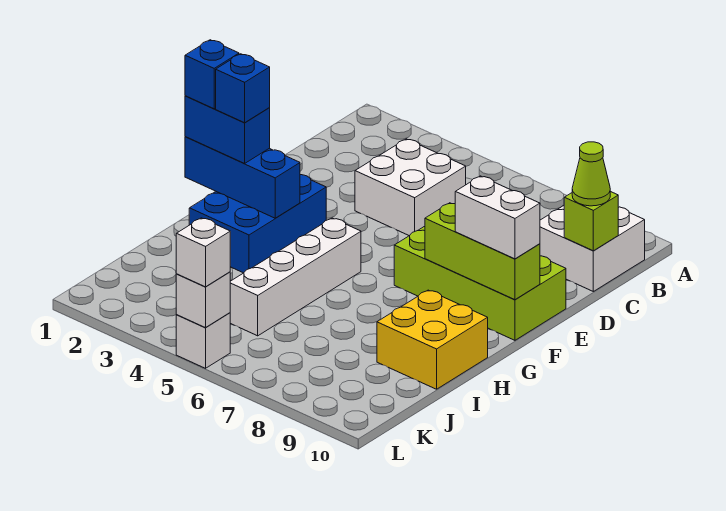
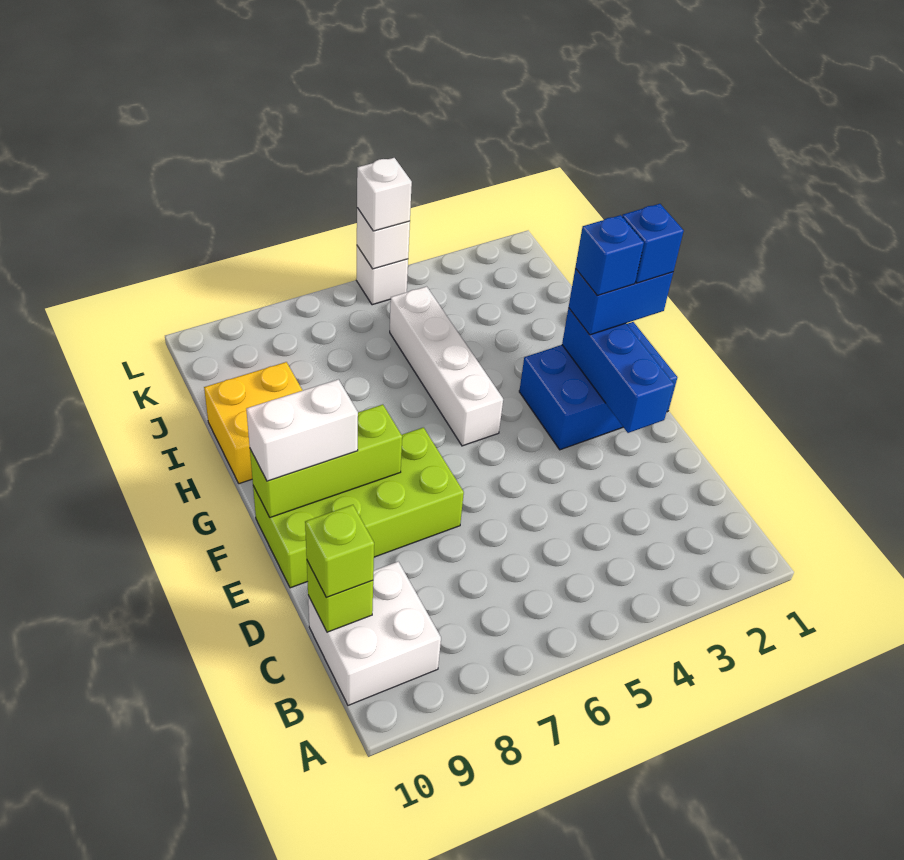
white brick C4:D5 level 1 -> none
lime cone C10 level 3 -> lime brick C10 level 3
blue brick F2:H3 level 1 -> blue brick F1:G3 level 1
blue brick G1:G3 level 2 -> blue brick E2:G2 level 2

